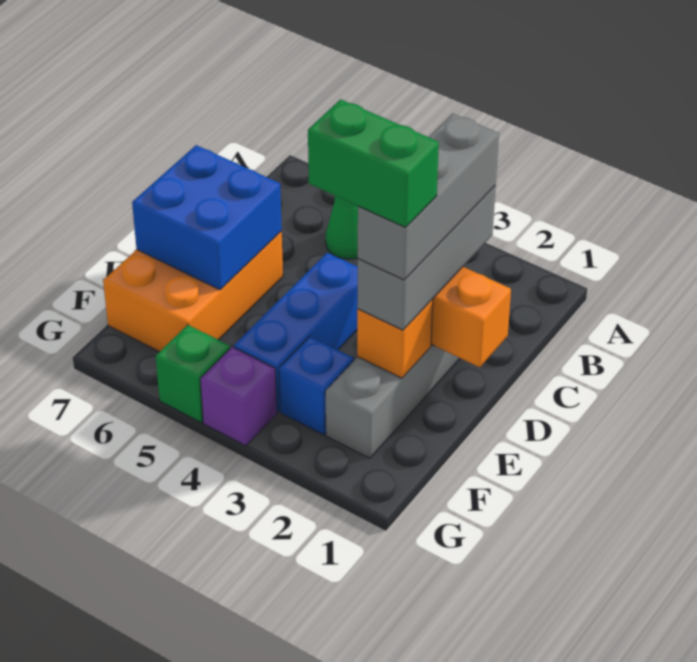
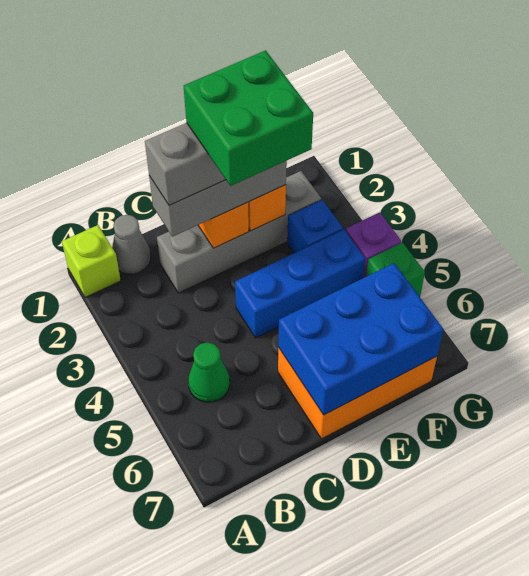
none -> lime brick A1 level 1
none -> grey cone B1 level 1
blue brick D6:E7 level 2 -> blue brick D6:F7 level 2
green brick E2:E3 level 5 -> green brick D2:E3 level 5

